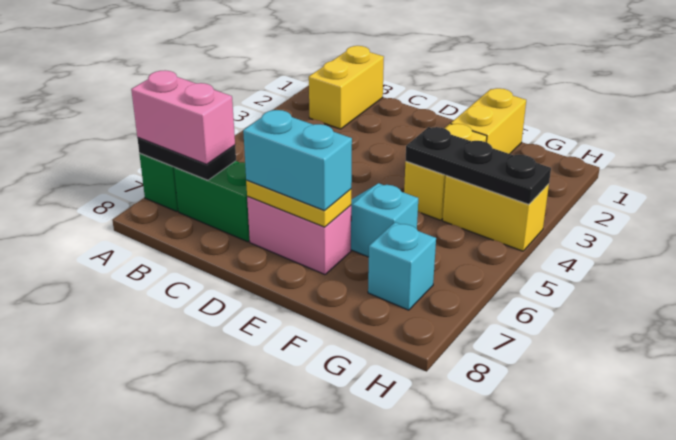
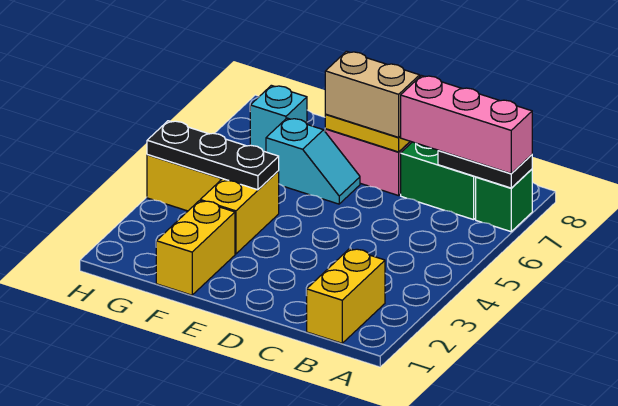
pink brick A7:B7 level 3 -> pink brick A7:C7 level 3
cyan brick D7:E7 level 3 -> tan brick D7:E7 level 3

